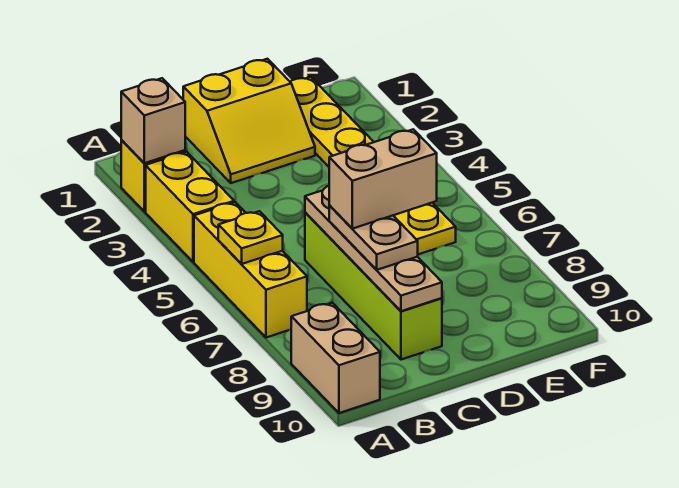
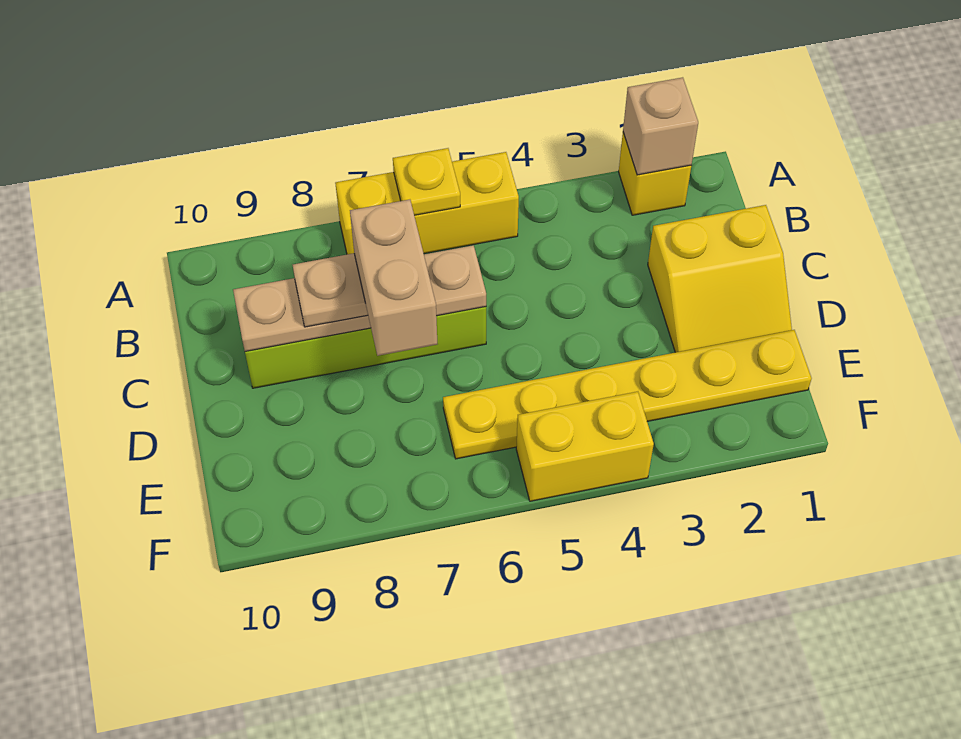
yellow brick A3:A4 level 1 -> yellow brick F4:F5 level 1
tan brick A9:A10 level 1 -> none
yellow slope C1:D2 level 1 top 1 -> yellow slope C1:D2 level 1 top C

